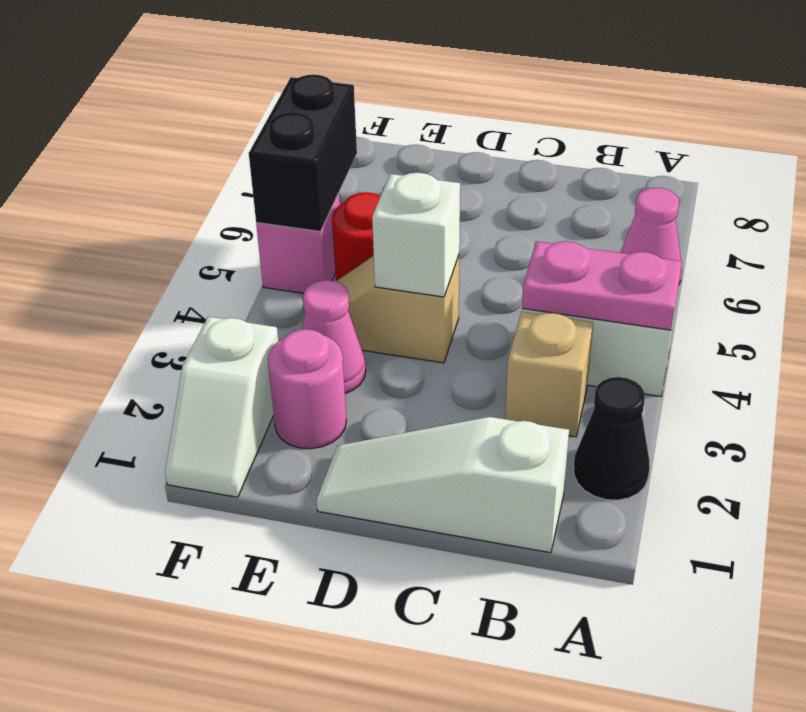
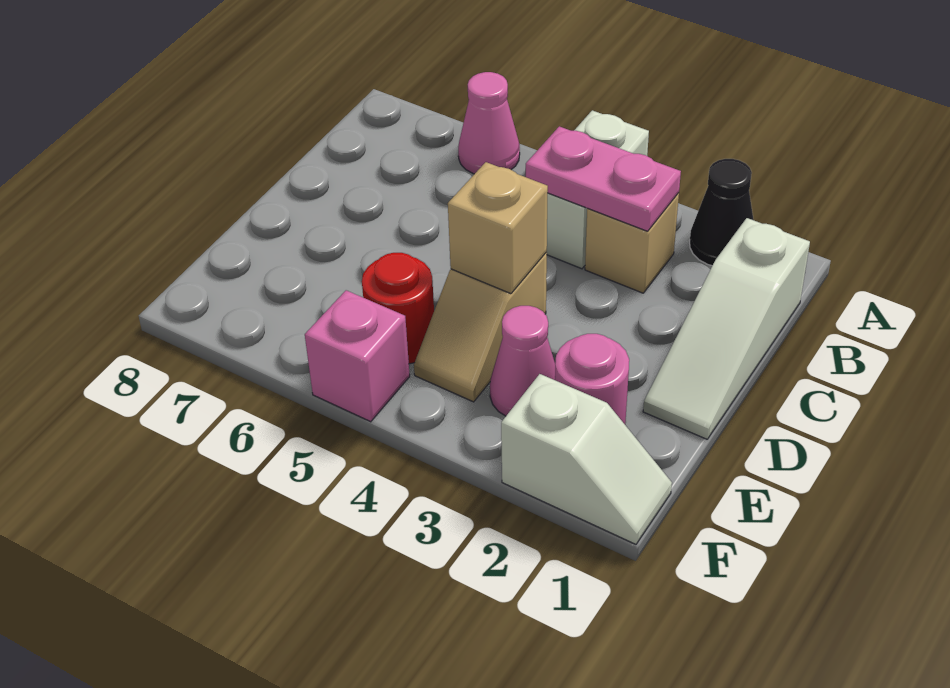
pink plate A4:B4 level 2 -> pink plate B3:B4 level 2
white brick D4 level 2 -> tan brick D4 level 2
black brick F5:F6 level 2 -> none

